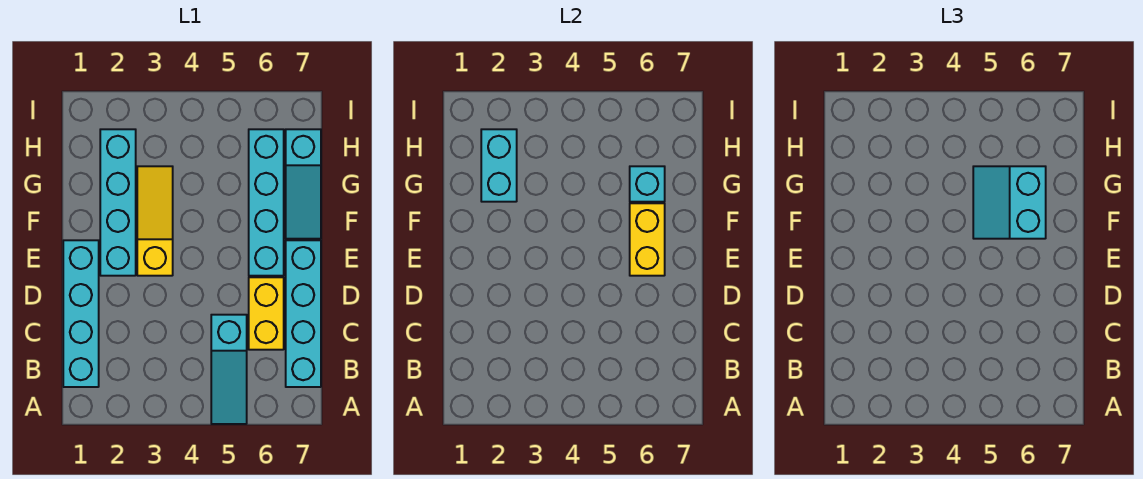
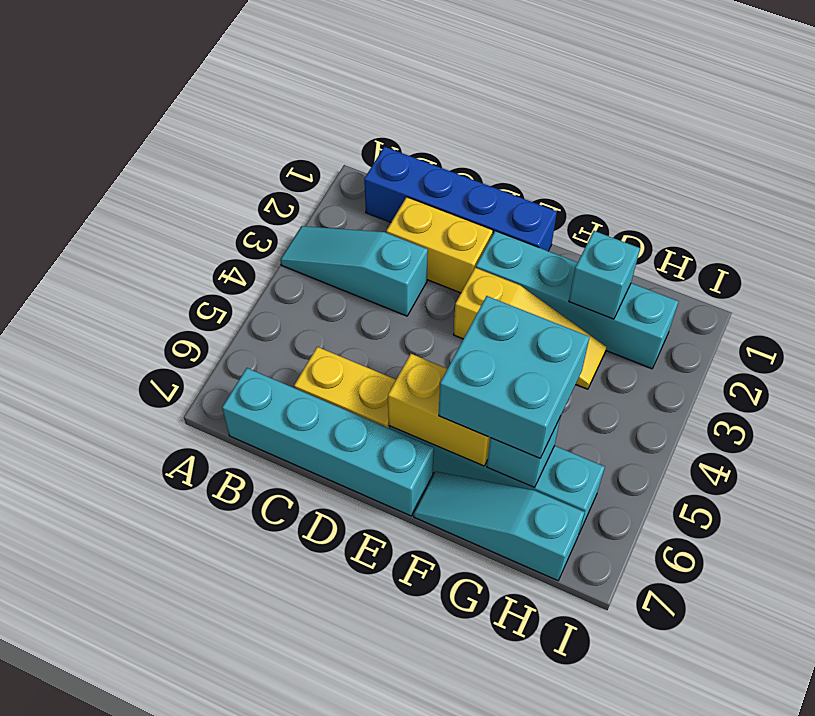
cyan slope A5:C5 level 1 top C -> cyan slope A3:C3 level 1 top C
cyan brick B1:E1 level 1 -> blue brick B1:E1 level 1
none -> yellow brick C2:D2 level 1
cyan slope F5:G6 level 3 top 6 -> cyan brick F5:G6 level 3
cyan brick G2:H2 level 2 -> cyan brick G2 level 2

